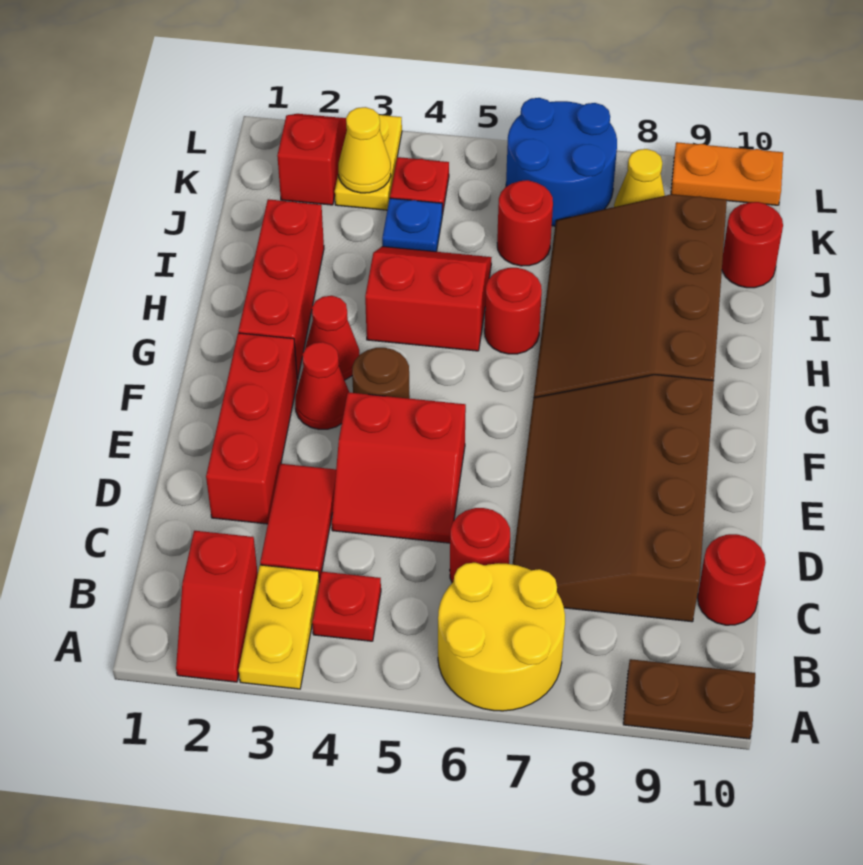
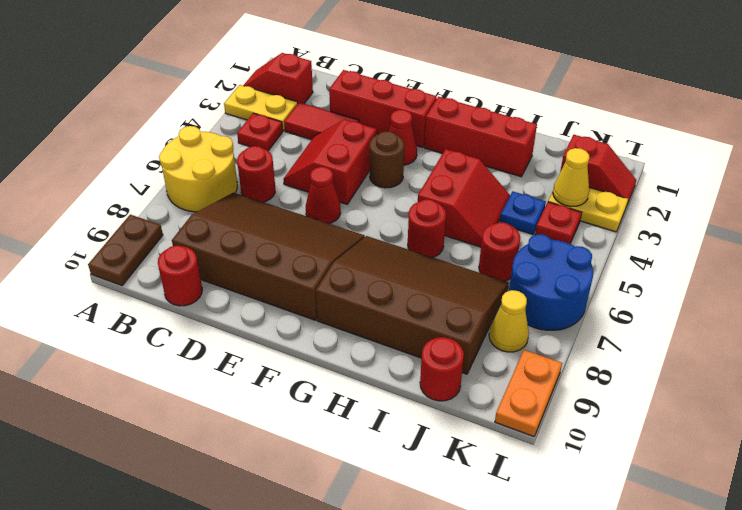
red cone G3 level 1 -> red cone E6 level 1

